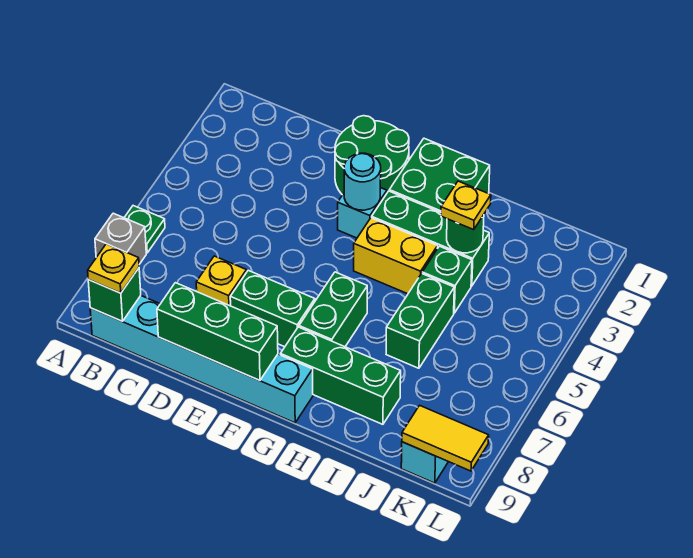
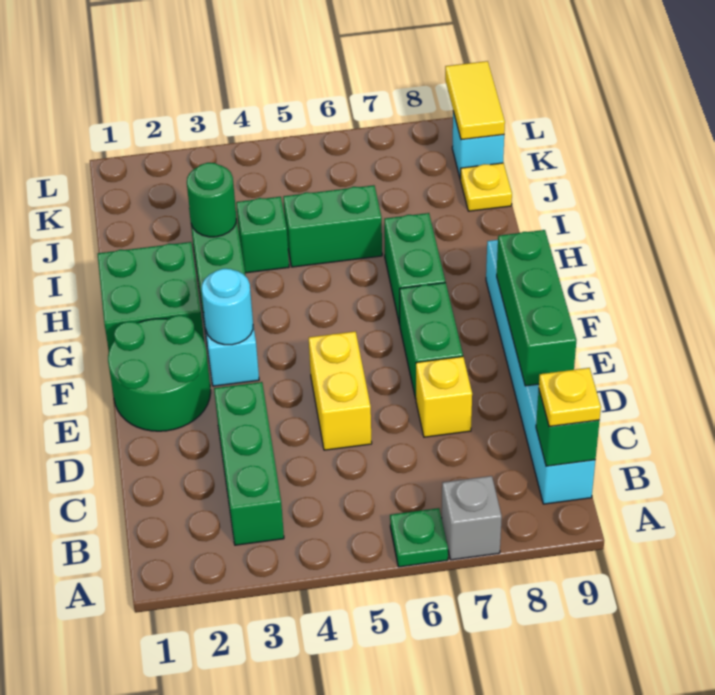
yellow brick G4:H4 level 1 -> yellow brick D5:E5 level 1
green brick G6:G7 level 1 -> green brick G7:H7 level 1
green brick G8:I8 level 1 -> green brick B3:D3 level 1
yellow plate I3 level 3 -> yellow plate J9 level 1

